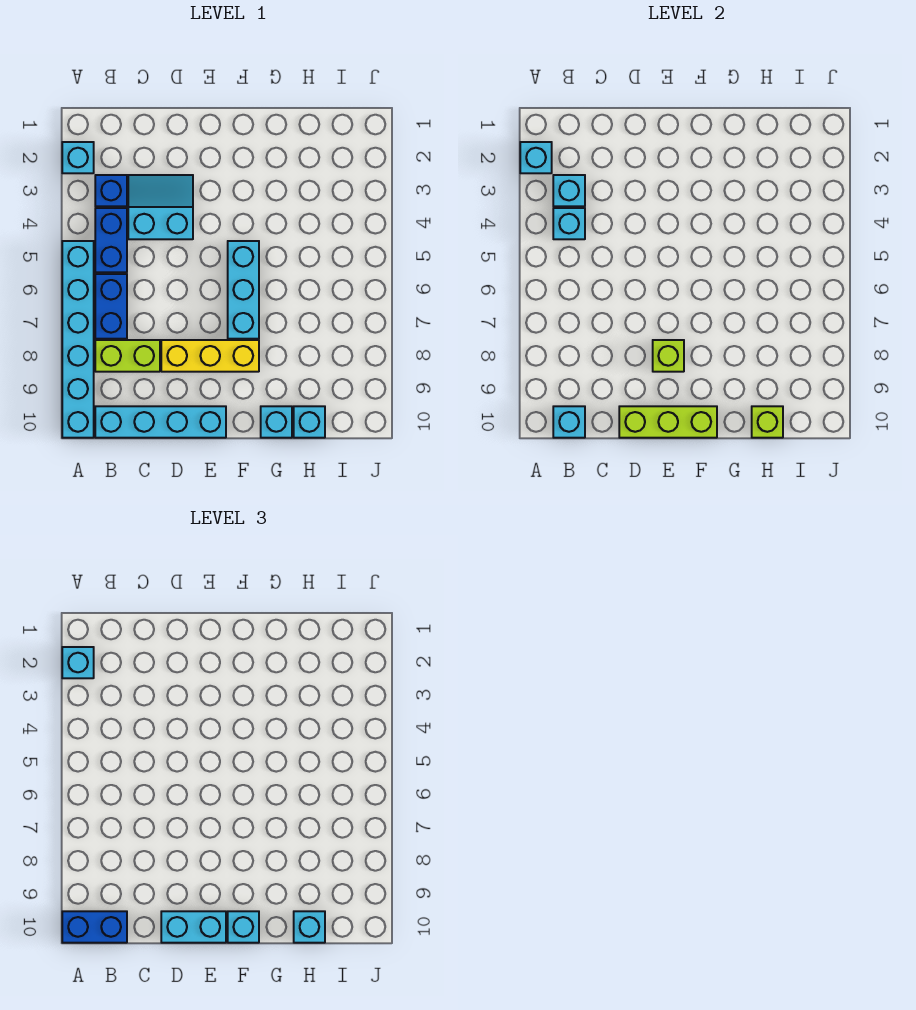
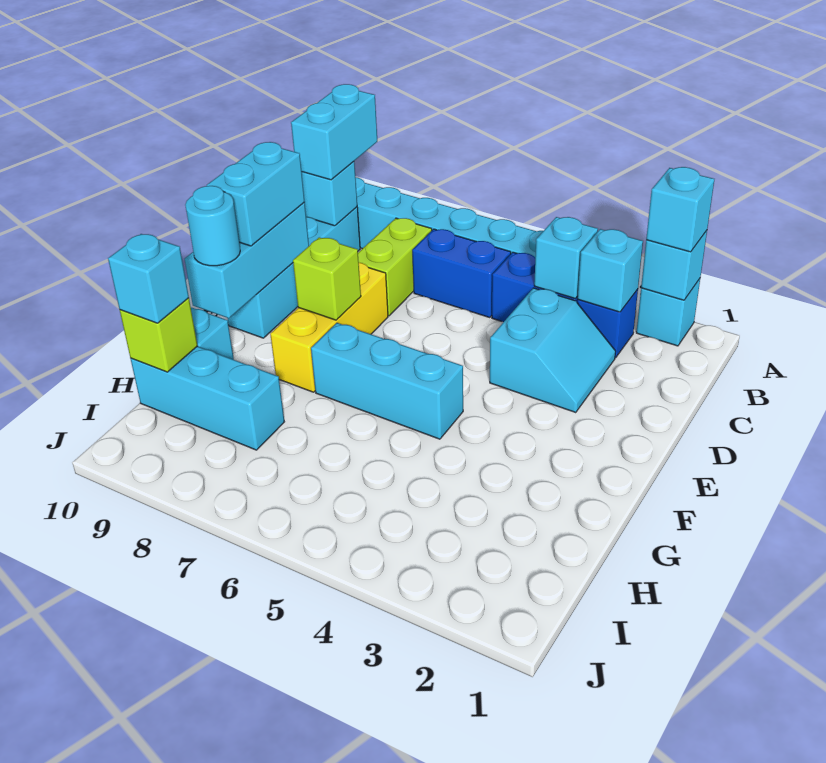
blue brick A10:B10 level 3 -> cyan brick A10:B10 level 3
lime brick D10:F10 level 2 -> cyan brick D10:F10 level 2
cyan brick F10 level 3 -> cyan round brick F10 level 3
cyan brick H10 level 1 -> cyan brick H8:H10 level 1

